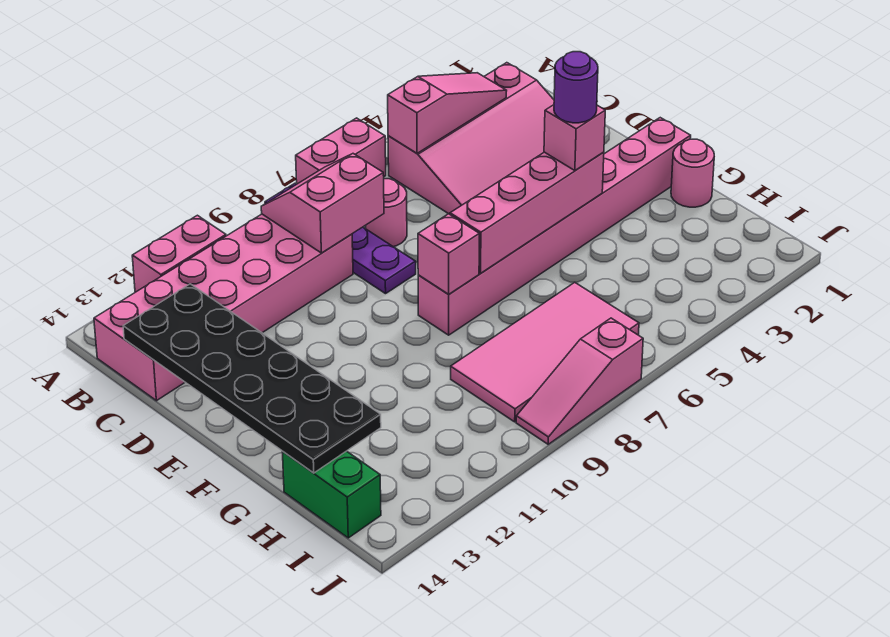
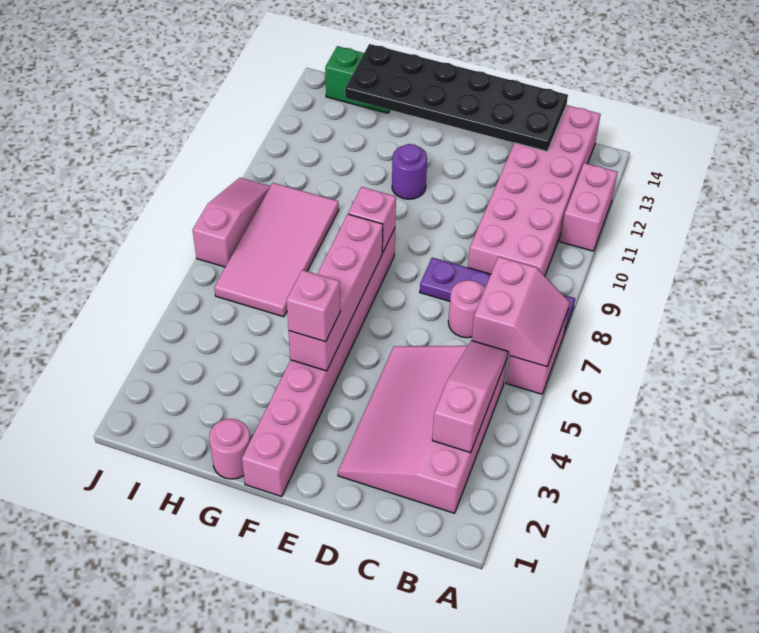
pink slope B3:B5 level 2 top 5 -> pink slope B3:B5 level 2 top 3
pink slope B8:C9 level 2 top C -> pink slope A6:B7 level 2 top B
purple round brick F4 level 4 -> purple round brick F11 level 1

